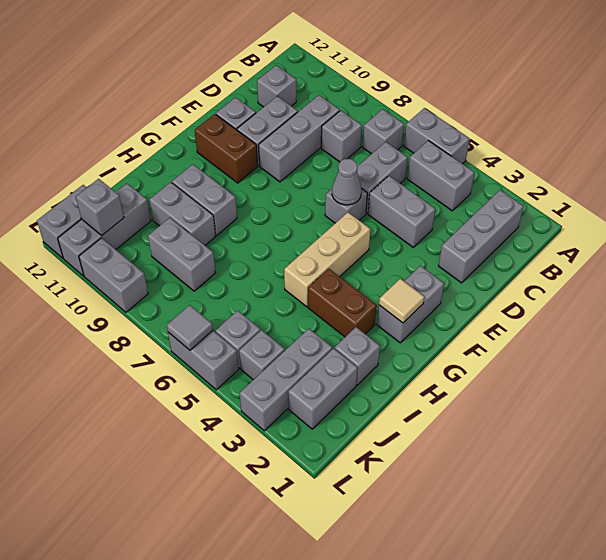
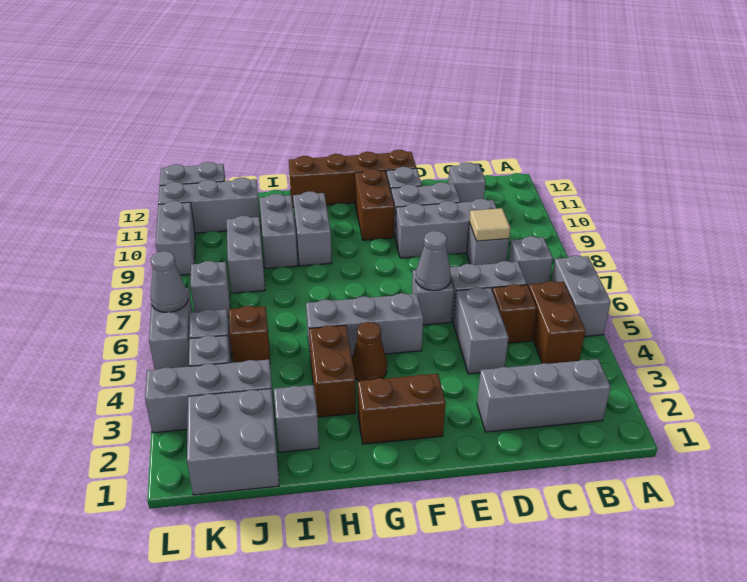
grey brick B4:B5 level 1 -> brown brick B4:B5 level 1
none -> brown brick C5 level 1
none -> brown brick E12:H12 level 1
grey brick F2:G2 level 1 -> brown brick F2:G2 level 1
tan brick F5:H5 level 1 -> grey brick F5:H5 level 1
tan tile G2 level 2 -> tan tile C8 level 2
none -> brown cone G4 level 1
grey brick J2:K2 level 1 -> grey brick J1:K2 level 1
none -> brown brick J5 level 1
grey brick K11 level 2 -> grey brick K7 level 1
grey tile L6 level 2 -> grey cone L6 level 2

